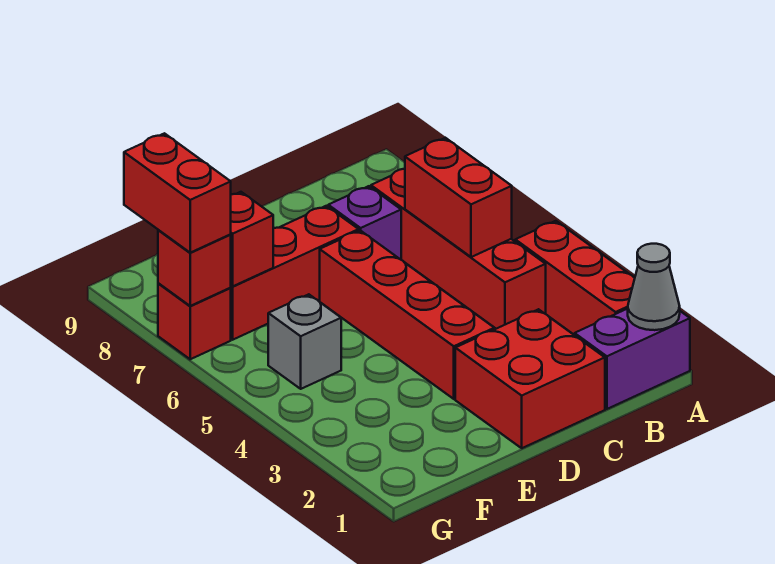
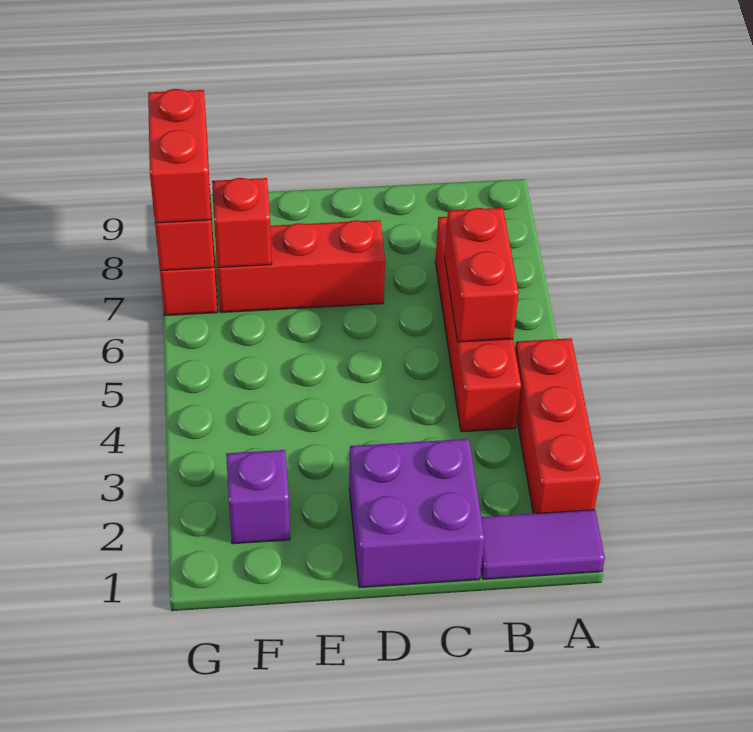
purple brick A1:B1 level 1 -> purple tile A1:B1 level 1
grey cone A1 level 2 -> none
red brick C1:D2 level 1 -> purple brick C1:D2 level 1
purple brick C7 level 1 -> purple brick F2 level 1
red brick D3:D6 level 1 -> none
grey brick F5 level 1 -> none

